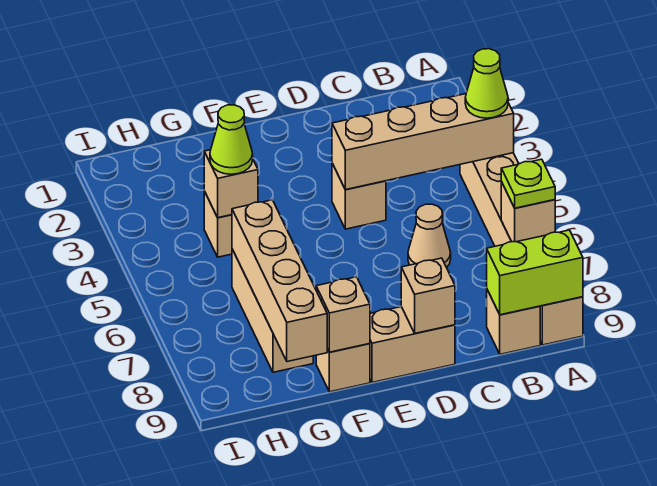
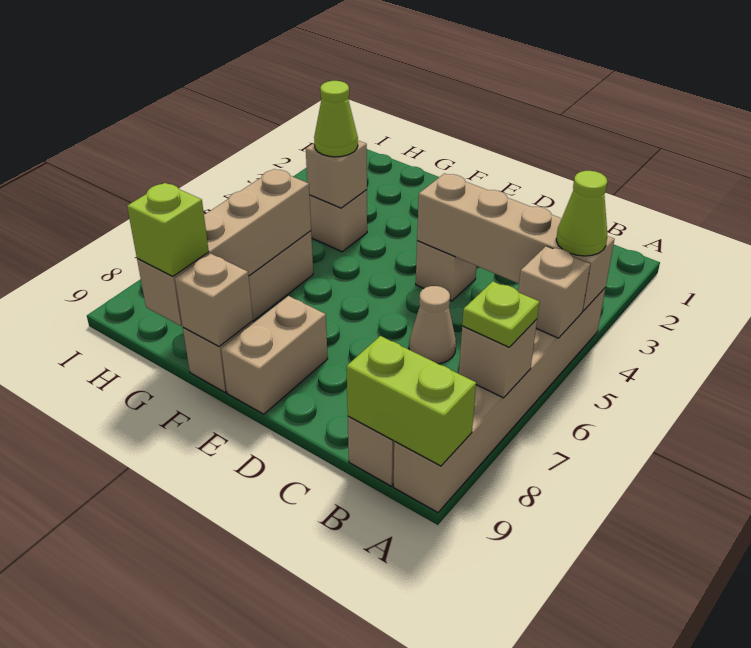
tan brick D9:E9 level 1 -> tan brick E8:E9 level 1
tan brick D9 level 2 -> tan brick A5 level 2
none -> lime brick G9 level 3

